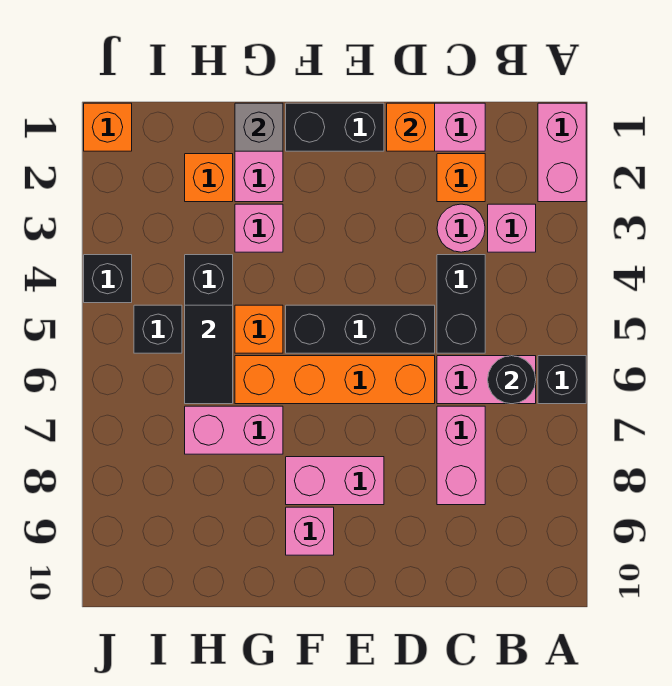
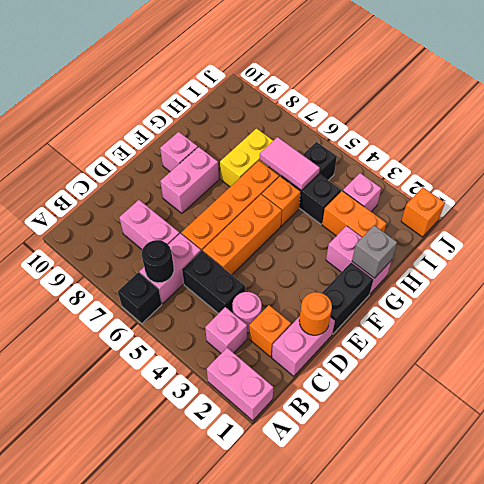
orange brick D1 level 2 -> orange round brick D1 level 2
black brick D5:F5 level 1 -> orange brick D5:F5 level 1
pink brick G3 level 1 -> pink brick I3 level 1
pink brick G7:H7 level 1 -> yellow brick G7:H7 level 1
orange brick H2 level 1 -> orange brick H2:H3 level 1
black tile H5:H6 level 2 -> pink tile H5:H6 level 2
black brick J4 level 1 -> none

